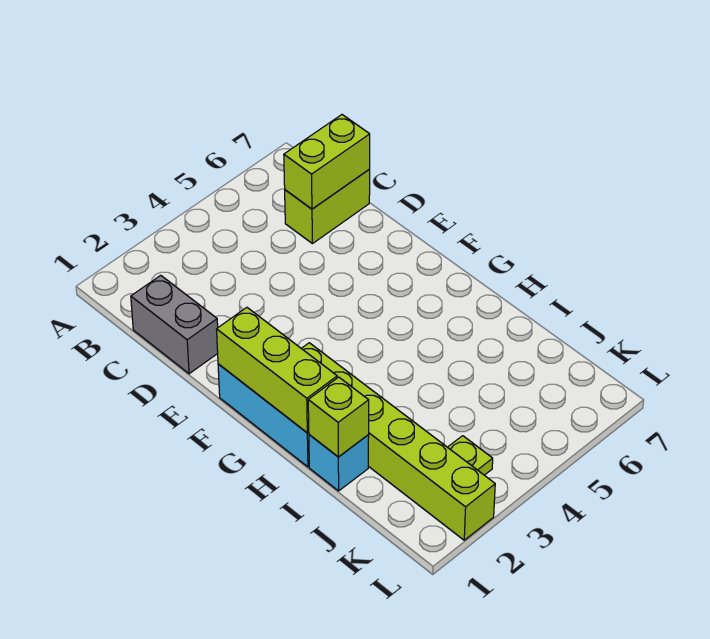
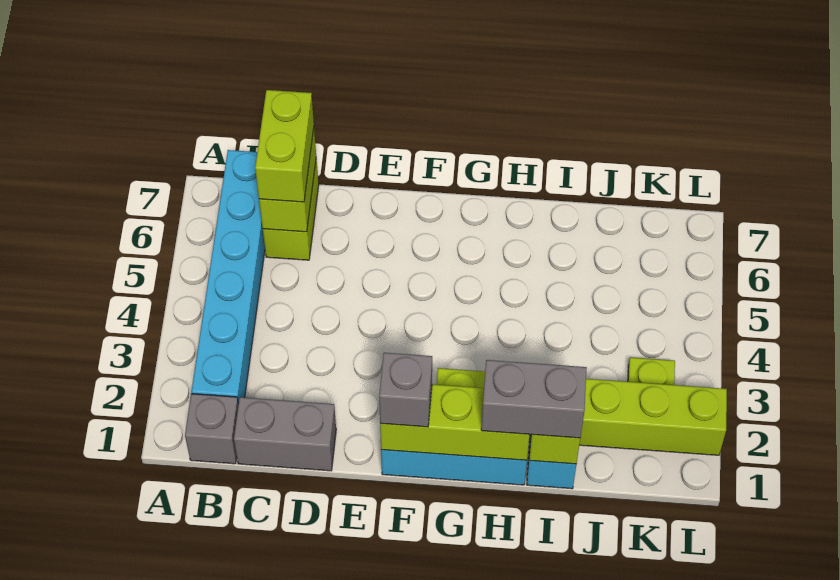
none -> grey brick B1 level 1
none -> cyan brick B2:B7 level 1
none -> lime brick C6:C7 level 3
none -> grey brick F1 level 3
none -> grey brick H1:I1 level 3

